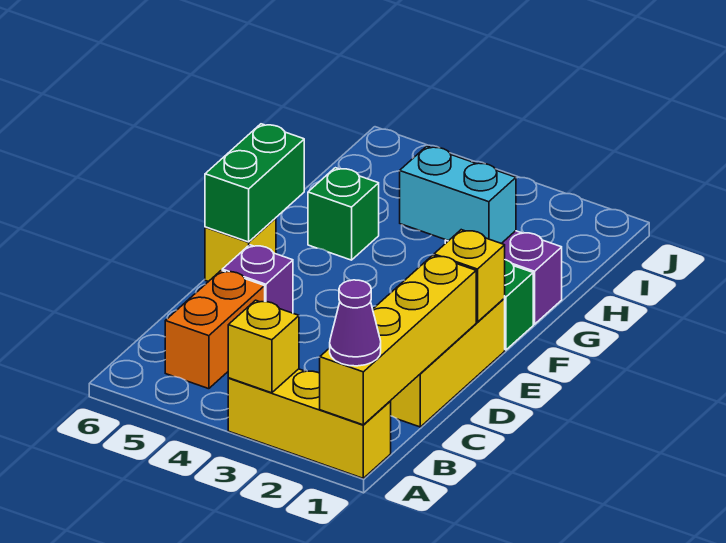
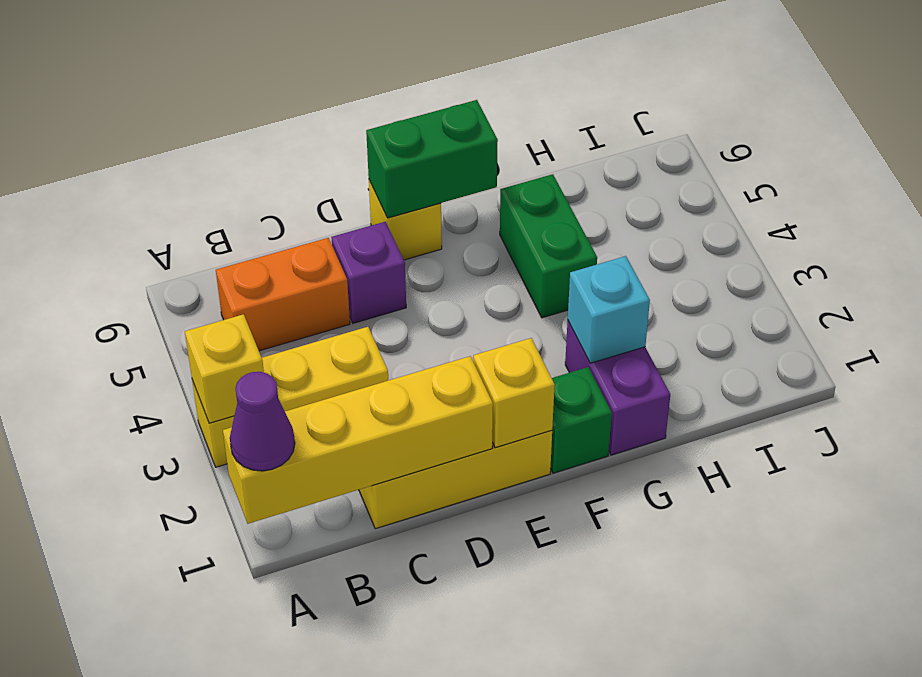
yellow brick A1:A3 level 1 -> yellow brick A3:C3 level 1
cyan brick G2:G3 level 2 -> cyan brick G2 level 2
green brick G5 level 1 -> green brick G4:G5 level 1

